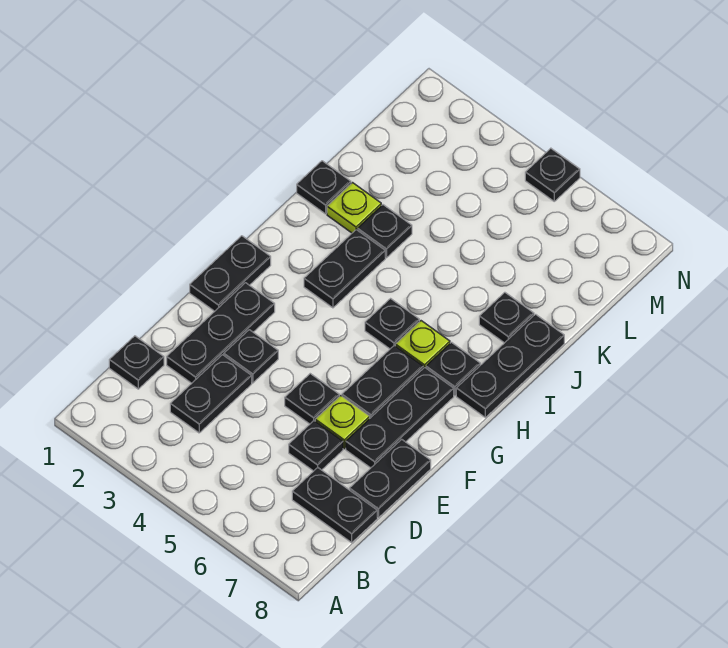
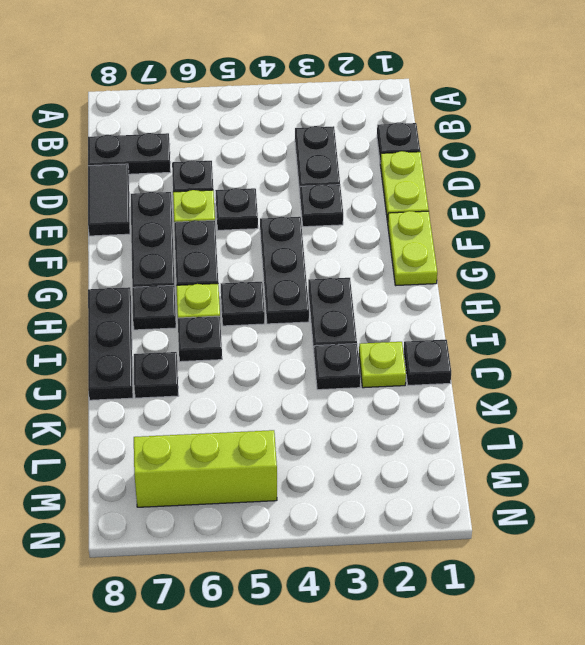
none -> lime plate D1:E1 level 1
black plate D2:F2 level 1 -> black plate F4:H4 level 1
black plate D8:E8 level 1 -> black tile D8:E8 level 1
black plate F1:G1 level 1 -> lime plate F1:G1 level 1
none -> lime brick M5:M7 level 1
black plate N5 level 1 -> black plate I6 level 1

